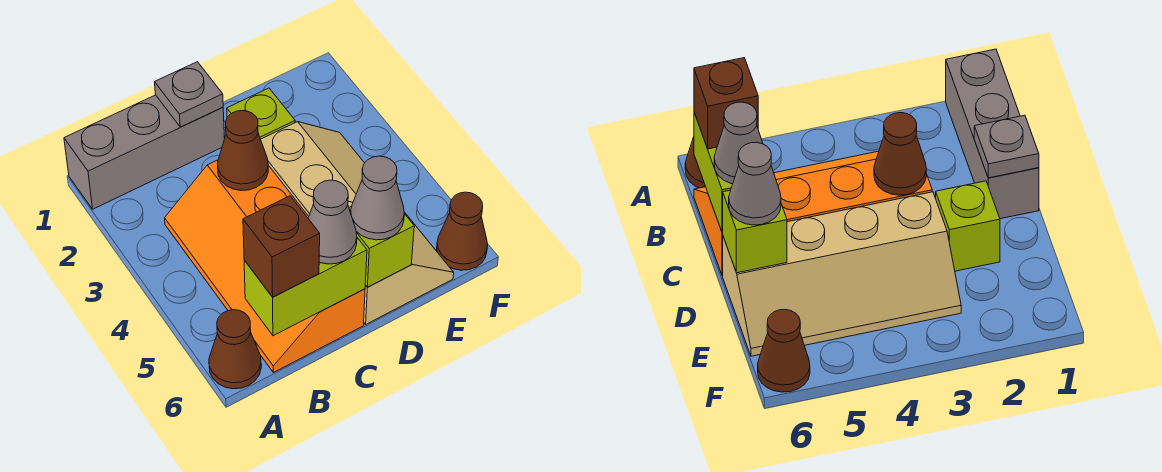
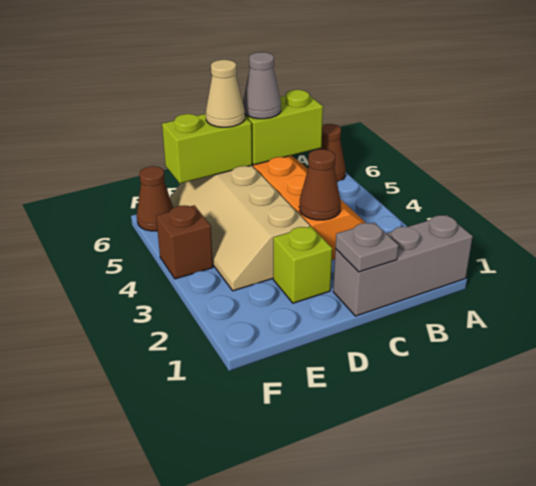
brown brick B6 level 3 -> brown brick F4 level 1
lime brick D6 level 2 -> lime brick D6:E6 level 2
grey cone D6 level 3 -> tan cone D6 level 3

